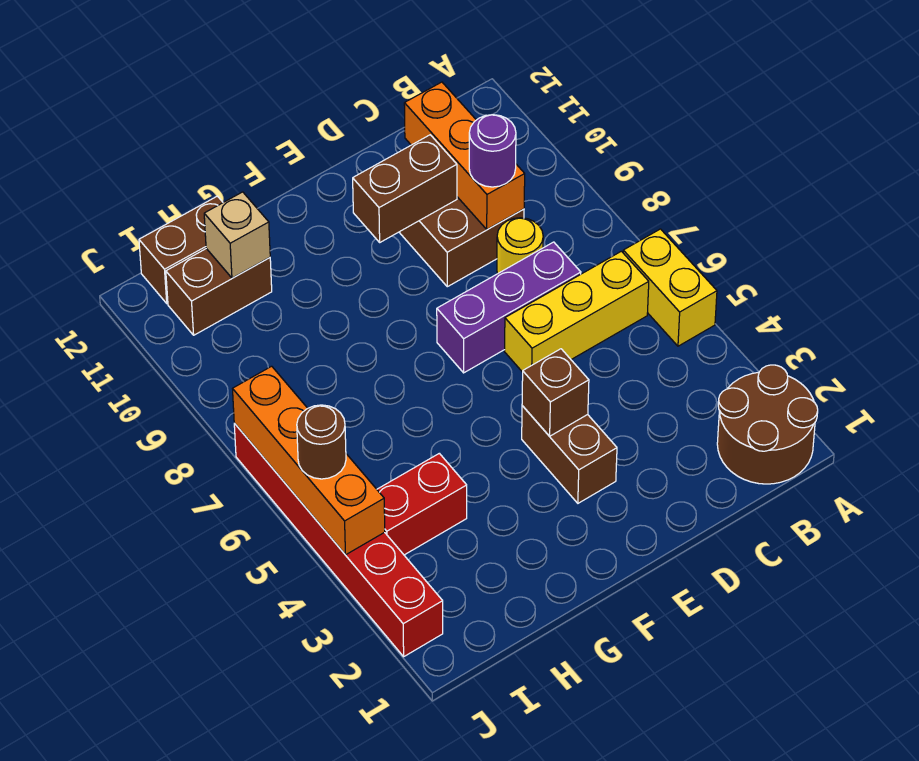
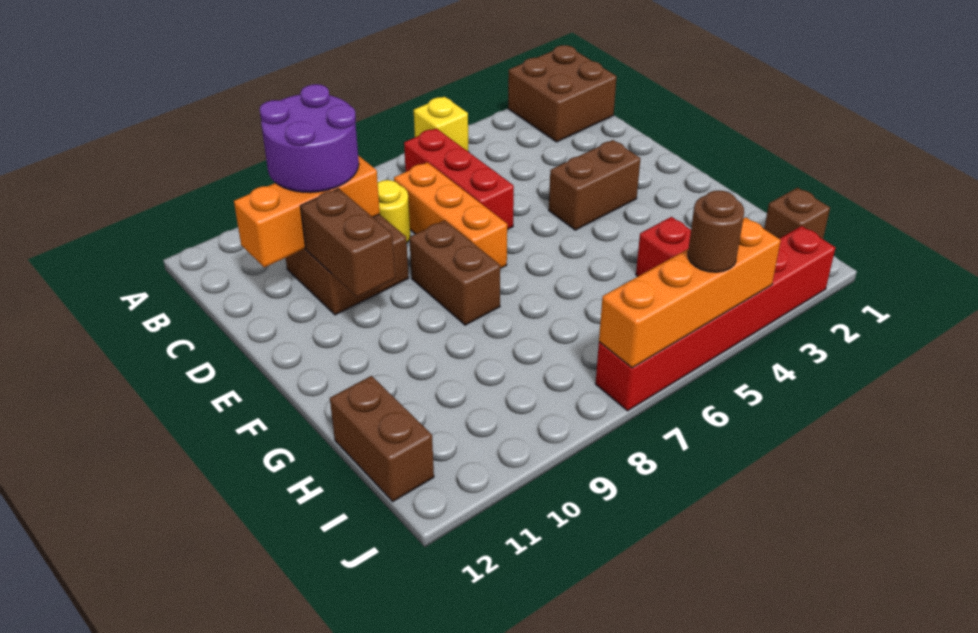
brown round brick A1:B2 level 1 -> brown brick A1:B2 level 1
yellow brick A5:A6 level 1 -> yellow brick A5 level 1
yellow brick B6:D6 level 1 -> red brick B6:D6 level 1
purple brick C7:E7 level 1 -> orange brick C7:E7 level 1
purple round brick C9 level 3 -> purple round brick B9:C10 level 3
brown brick E4 level 2 -> brown brick I1 level 1
brown brick H11:I11 level 1 -> brown brick E8:F8 level 1
tan brick H11 level 2 -> none

